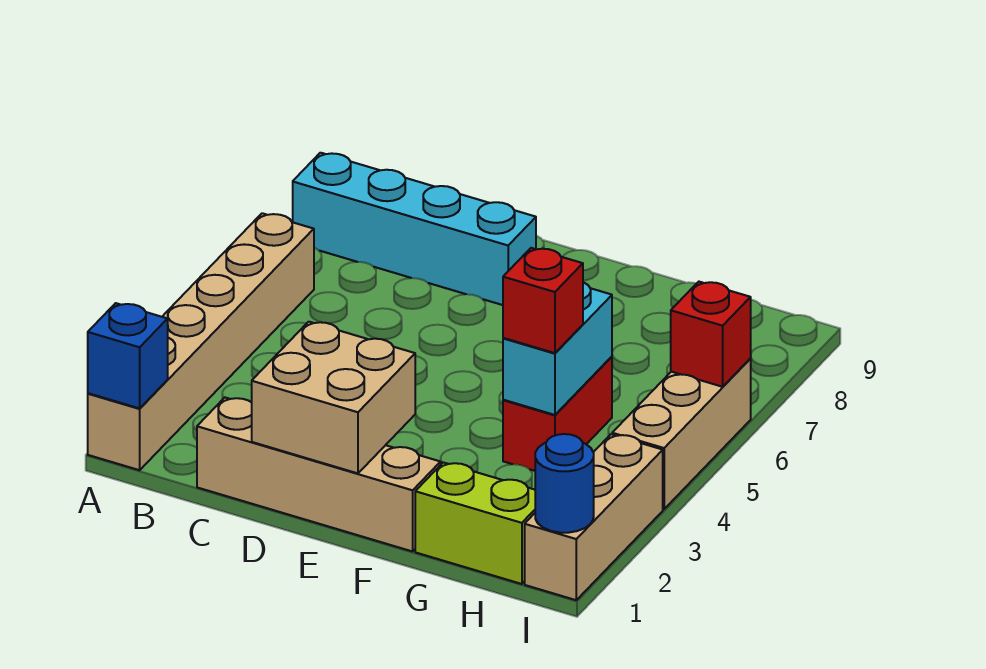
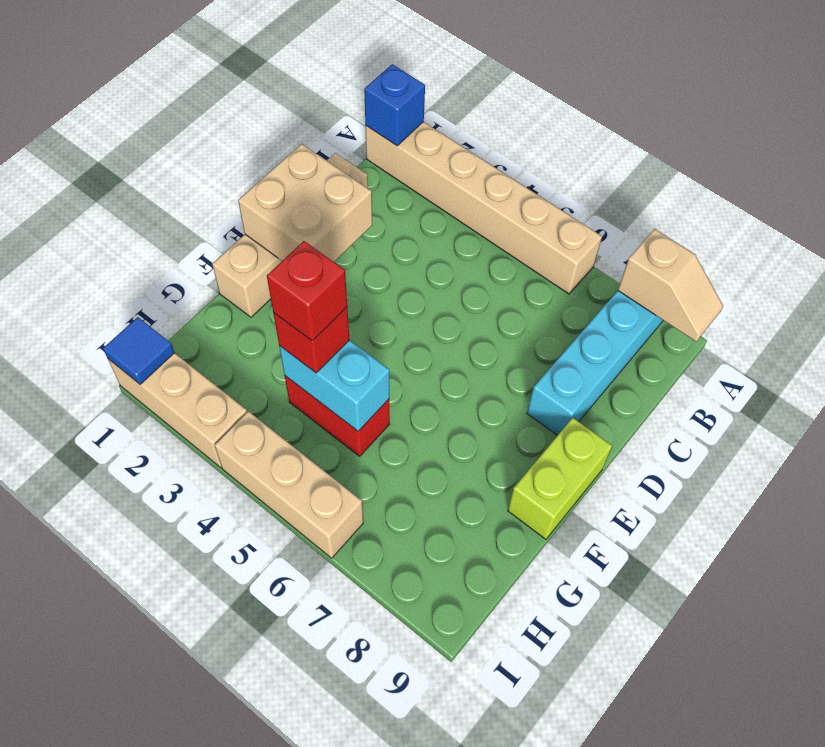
none -> tan slope A8:A9 level 2 top 8
lime brick G1:H1 level 1 -> lime brick E9:F9 level 1
blue round brick I1 level 2 -> blue tile I1 level 2
red brick I6 level 2 -> red brick G4 level 4

